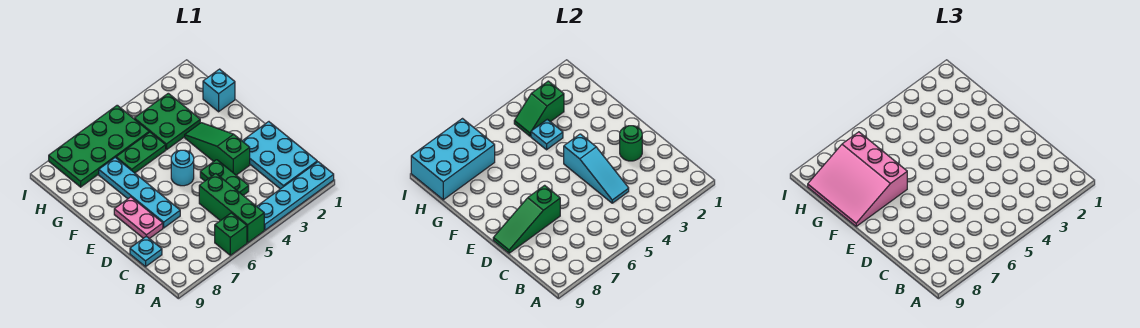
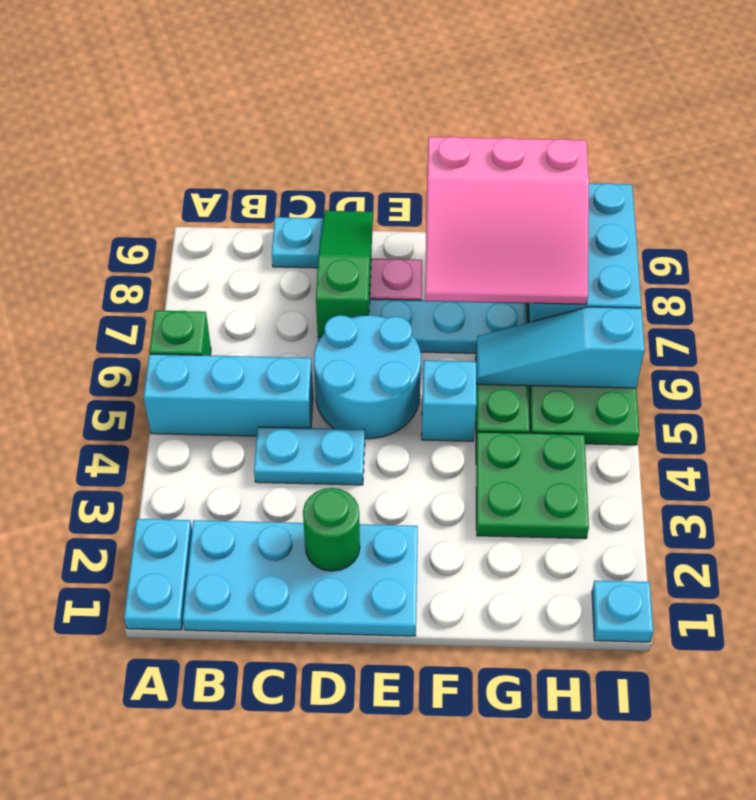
cyan plate A1:A4 level 1 -> cyan plate A1:A2 level 1
green brick A5:C5 level 1 -> cyan brick A5:C5 level 1
cyan plate B1:D2 level 1 -> cyan plate B1:E2 level 1
green plate C4:D4 level 1 -> cyan plate C4:D4 level 1
cyan slope C4:E4 level 2 top E -> cyan slope G6:I6 level 2 top I
green slope D3:F3 level 1 top D -> none
cyan round brick E5 level 1 -> cyan round brick D5:E6 level 1
pink slope F7:H9 level 3 top 7 -> pink slope F7:H9 level 3 top 9
cyan brick G1 level 1 -> cyan brick F5 level 1
cyan plate G4 level 2 -> cyan plate I1 level 1
green slope H3:H4 level 2 top 3 -> none

